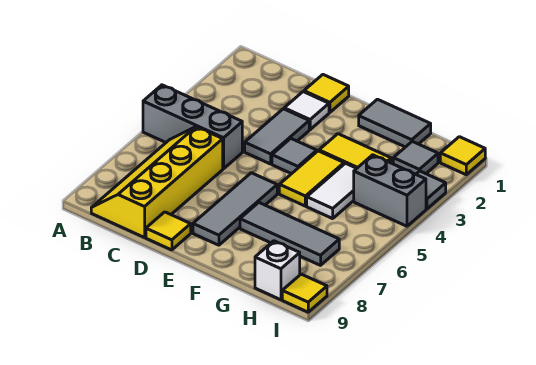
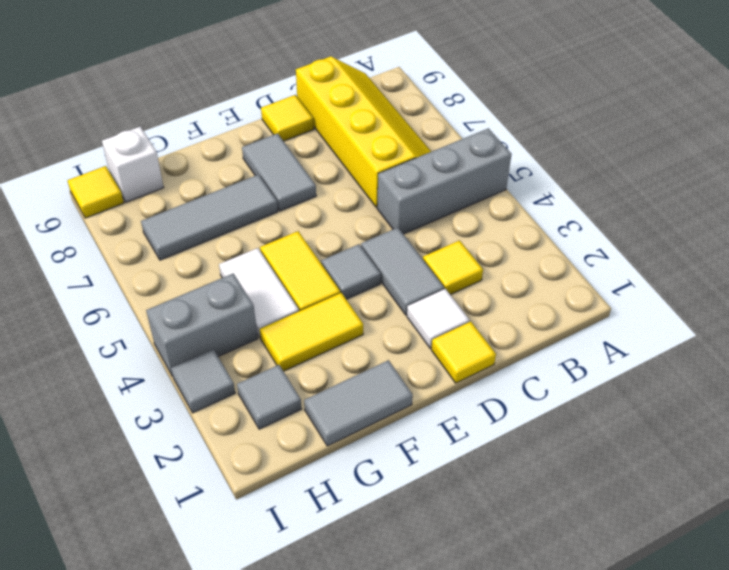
grey tile E6:E8 level 1 -> grey tile E7:E8 level 1
yellow tile I1 level 1 -> yellow tile C3 level 1

